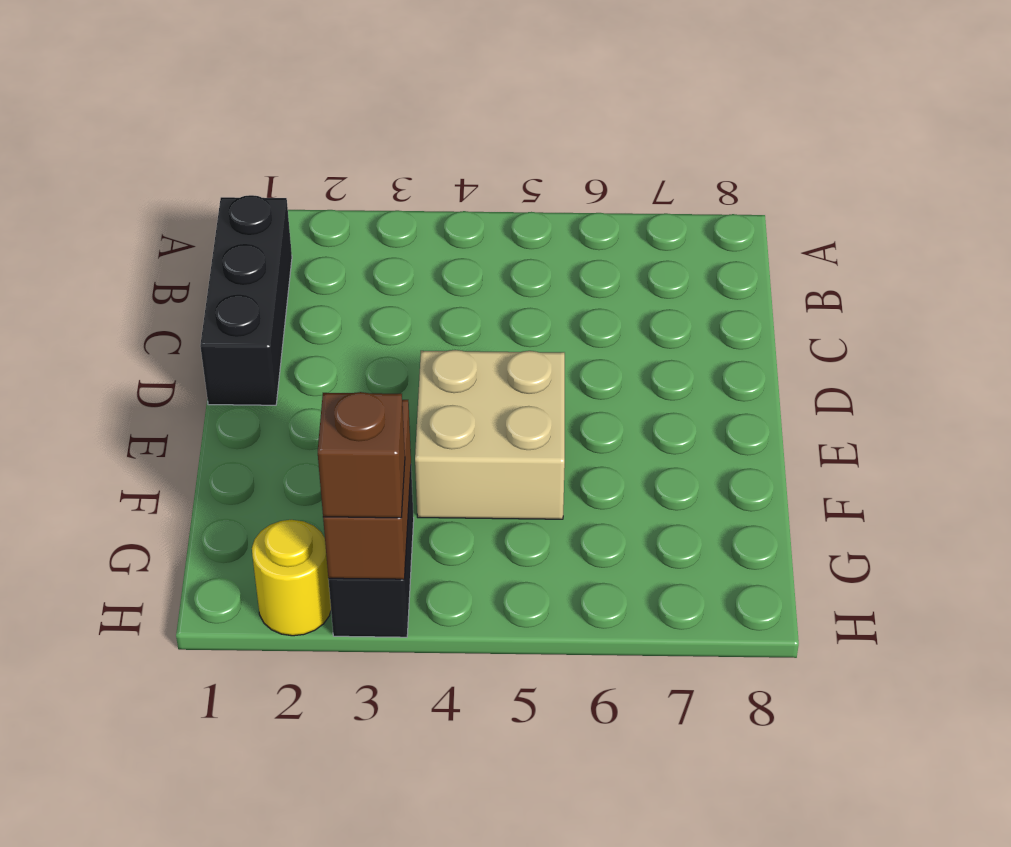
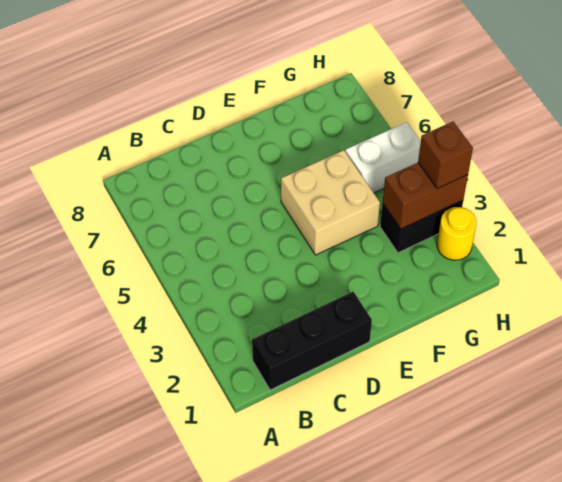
none -> white brick G5:H5 level 1

